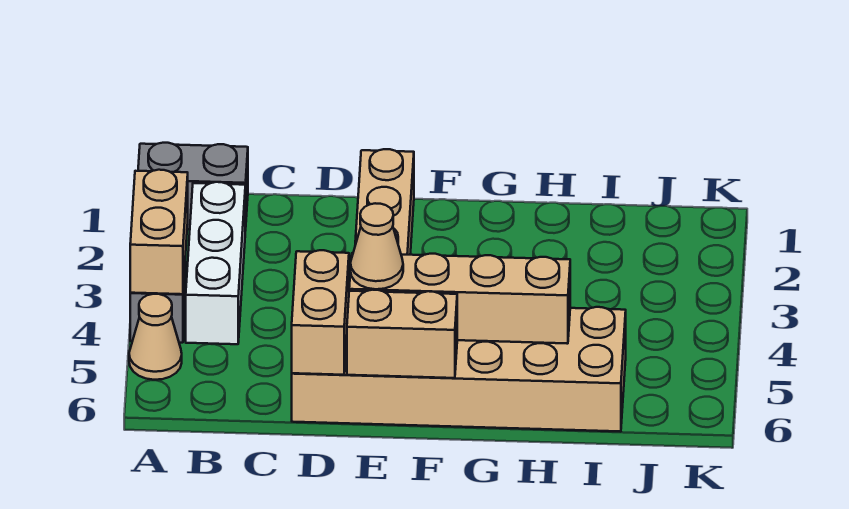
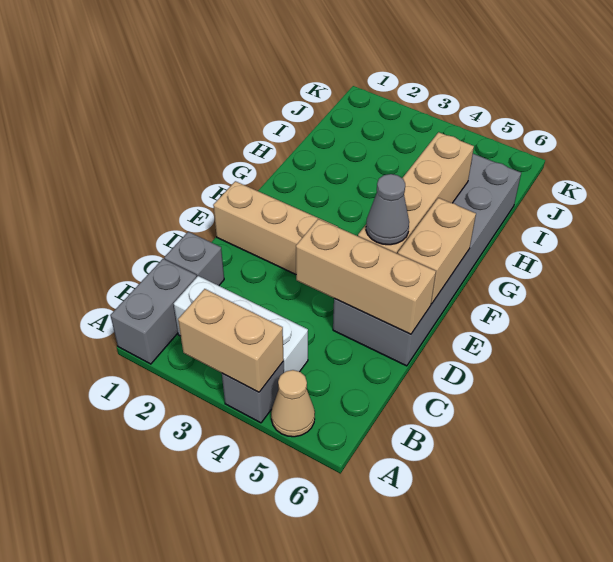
none -> grey brick C1 level 1
tan brick D5:I6 level 1 -> grey brick D5:I6 level 1
tan brick D5:D6 level 2 -> tan brick D4:D6 level 2
tan cone E5 level 3 -> grey cone E5 level 3

